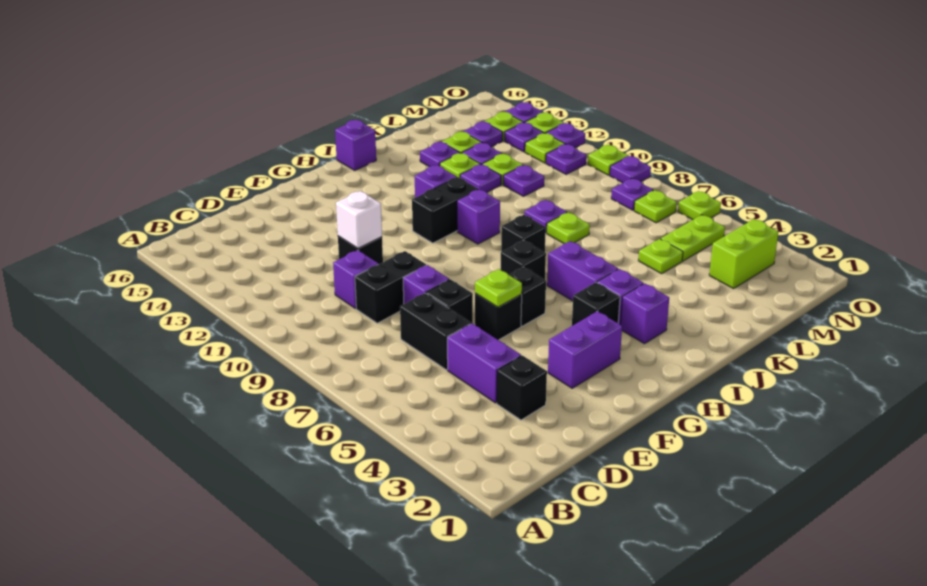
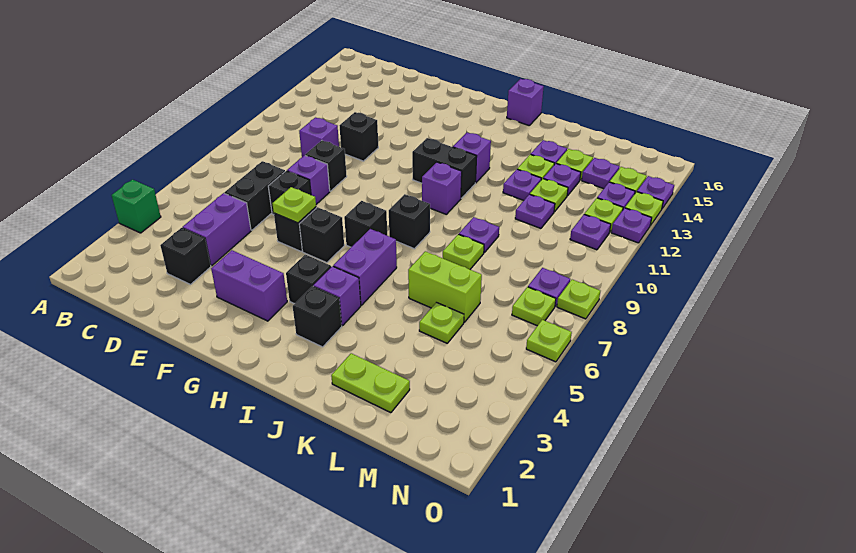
none -> green brick A4 level 1
black brick D9:E9 level 1 -> black brick E9 level 1
white brick E11 level 2 -> none
purple brick I3 level 1 -> black brick I3 level 1
lime brick M3:N3 level 1 -> lime brick K6:L6 level 1
lime plate M5:N5 level 1 -> lime plate K2:L2 level 1
purple plate O9 level 1 -> none
lime plate O10 level 1 -> lime plate O8 level 1

